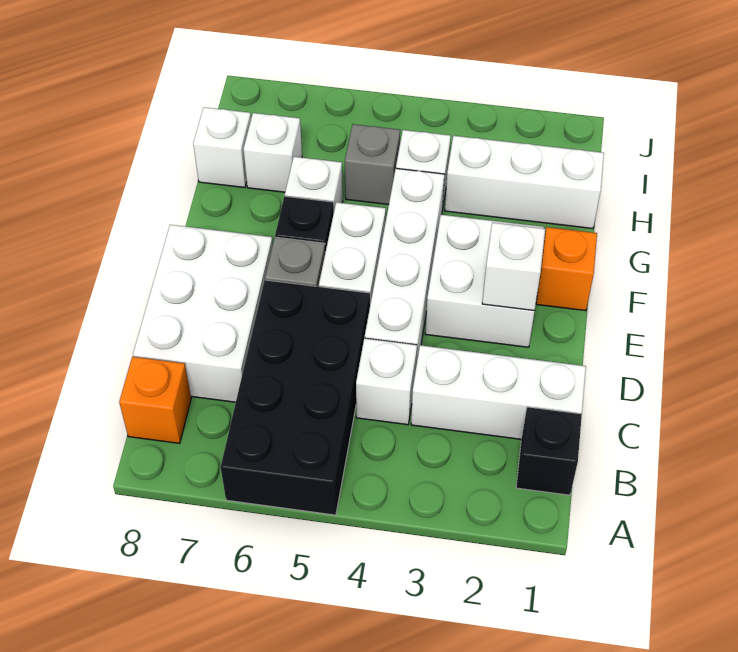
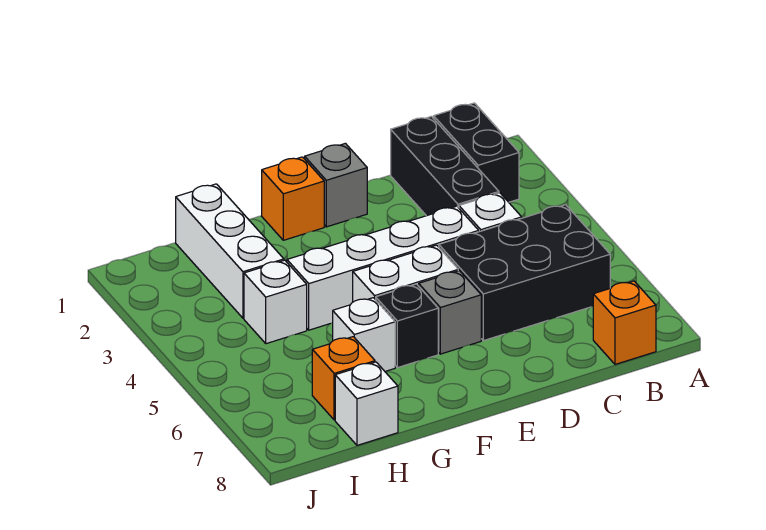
black brick A5:D6 level 1 -> black brick B5:D6 level 1
black brick B1 level 1 -> black brick B1:B2 level 1
white brick C1:C3 level 1 -> black brick C1:C3 level 1
white brick C7:E8 level 1 -> none
white brick E2:F3 level 1 -> none
white brick E2 level 2 -> none
grey brick H5 level 1 -> grey brick E1 level 1
white brick H7 level 1 -> orange brick H7 level 1

